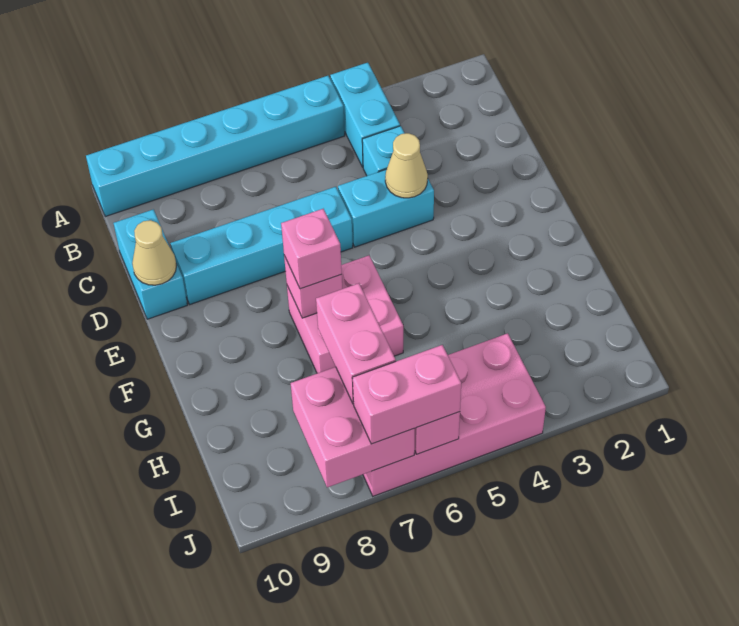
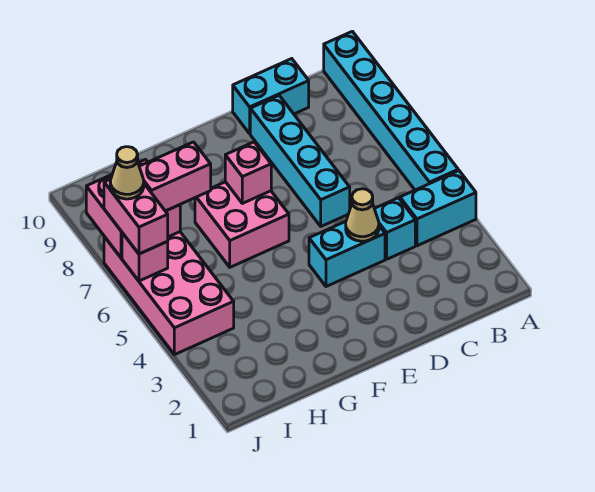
cyan brick D4:D5 level 1 -> cyan brick D4:E4 level 1
tan cone D10 level 2 -> tan cone J7 level 4
pink brick F7 level 3 -> none

